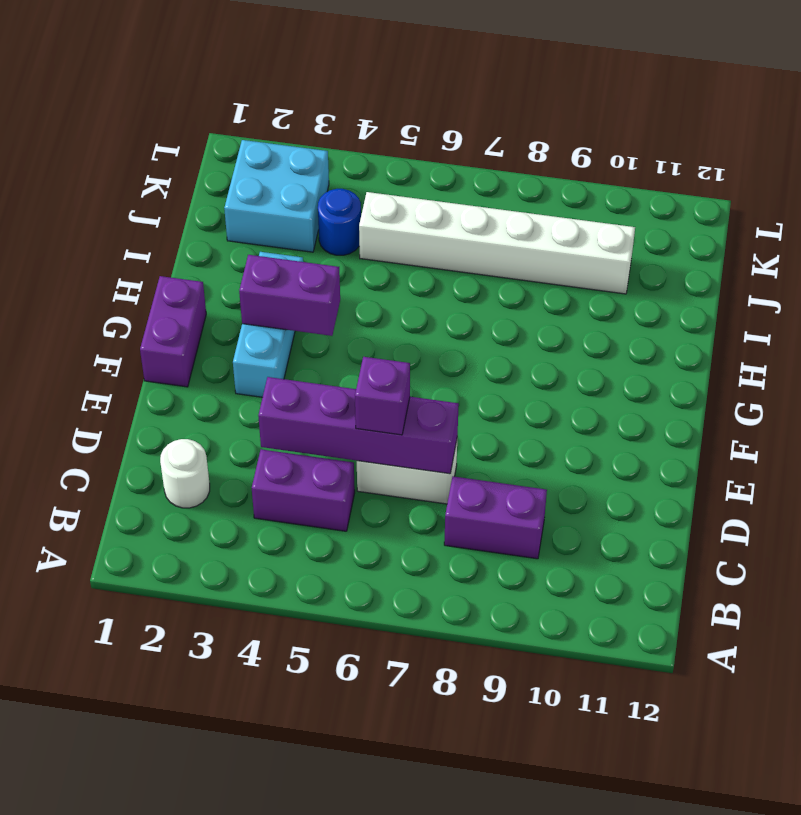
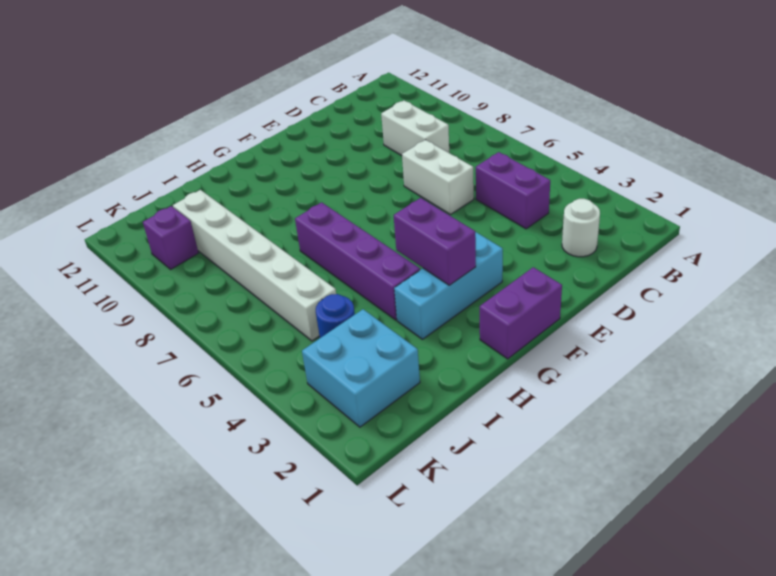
purple brick C8:C9 level 1 -> white brick C8:C9 level 1
purple brick D4:D7 level 2 -> purple brick H4:H7 level 1
purple brick D6 level 3 -> purple brick K10 level 1

